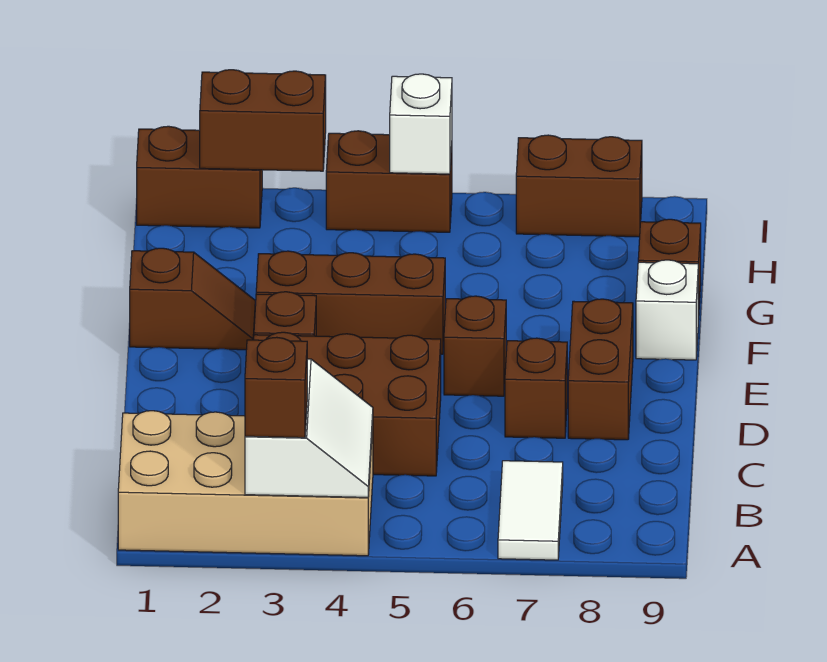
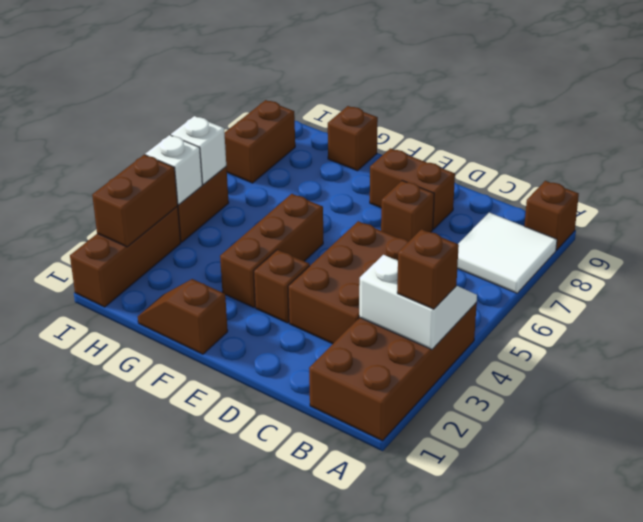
tan brick A1:B4 level 1 -> brown brick A1:B4 level 1
white tile A7:B7 level 1 -> white tile A7:B8 level 1
brown brick E6 level 1 -> brown brick A9 level 1
brown slope F1:F2 level 1 top 1 -> brown slope F1:G1 level 1 top F
white brick F9 level 1 -> white brick I4 level 2
brown brick I1:I2 level 1 -> brown brick I1:I3 level 1

